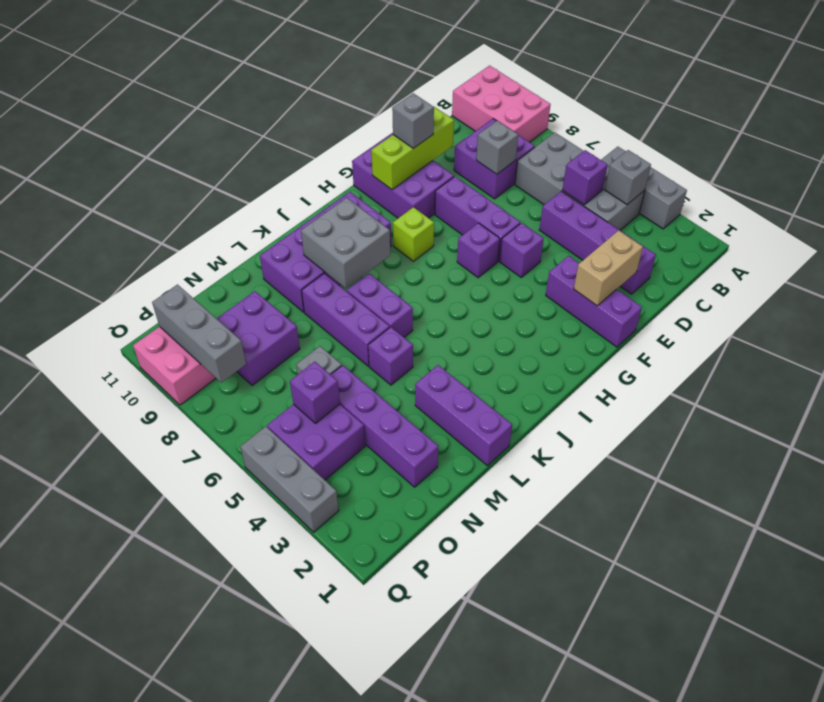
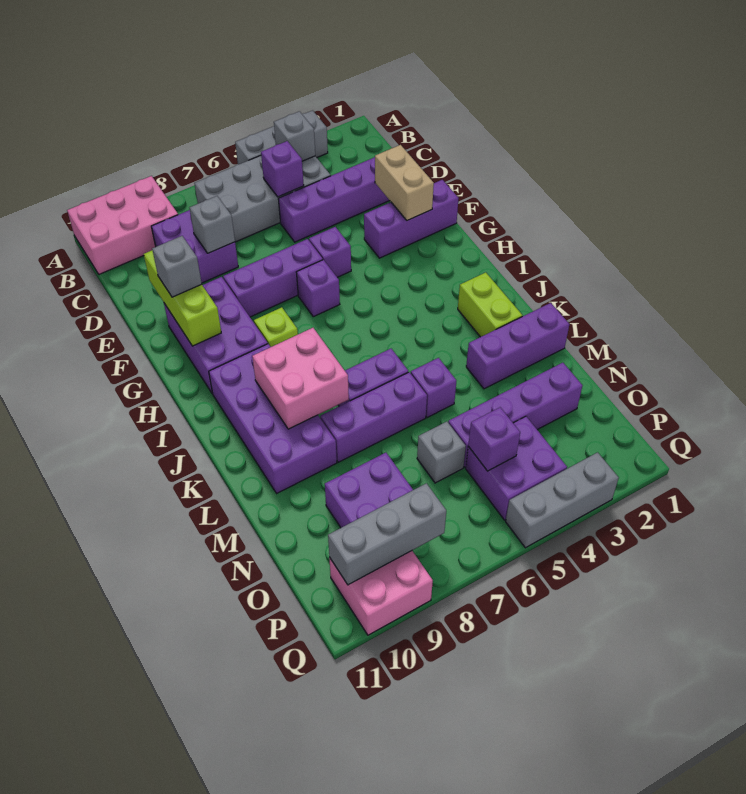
purple brick F9:G11 level 1 -> purple brick F9:H10 level 1
none -> lime brick J2:K2 level 1
grey brick J8:K9 level 2 -> pink brick J8:K9 level 2

